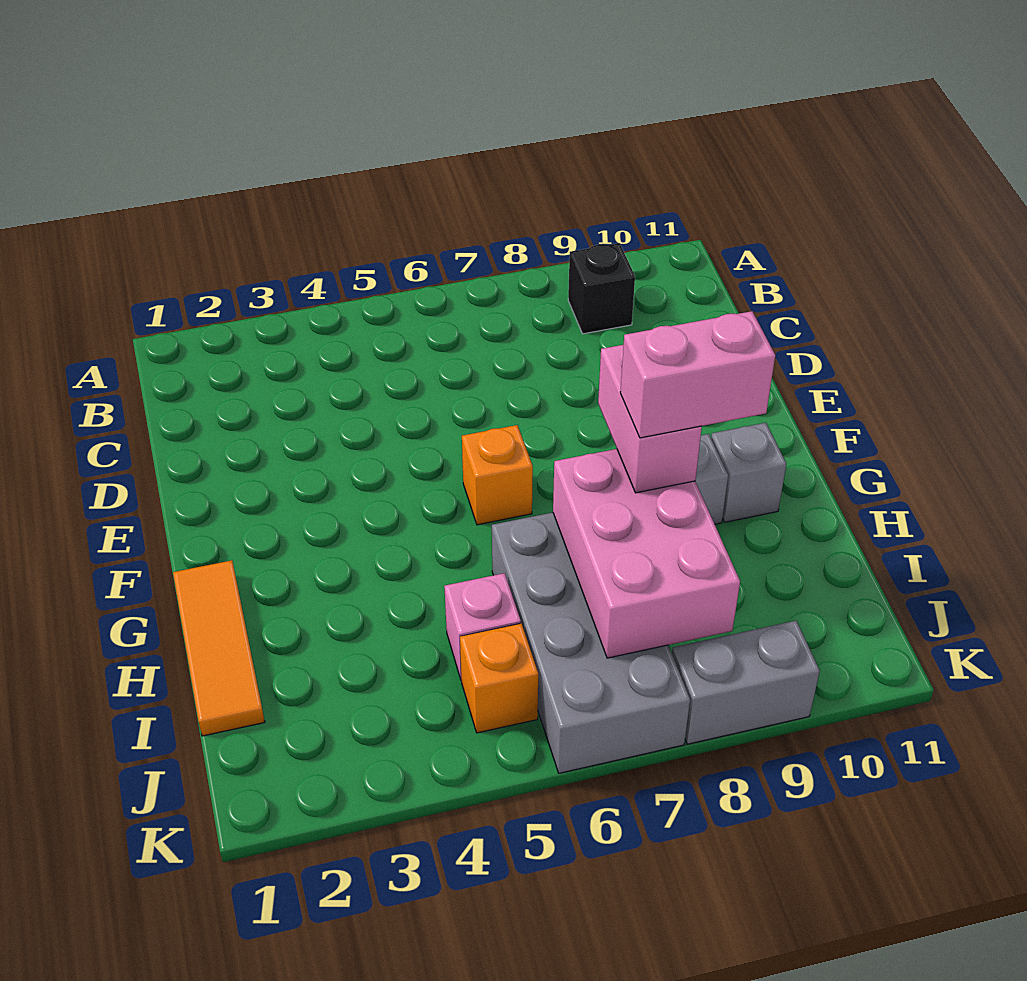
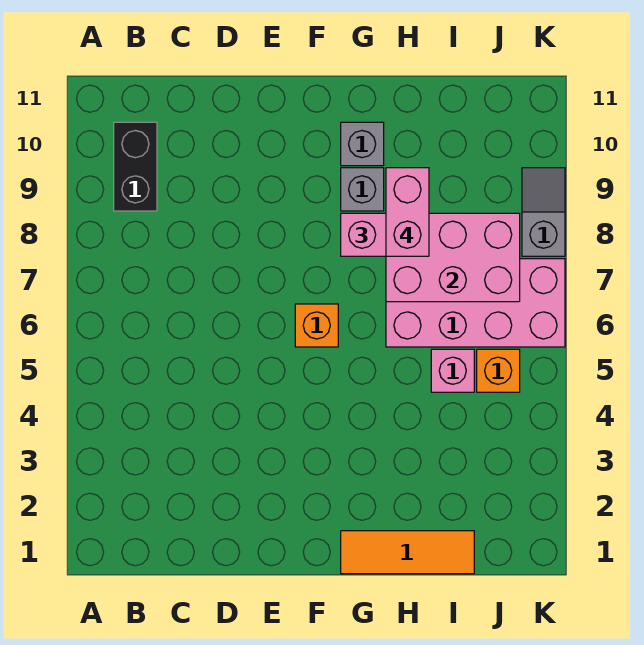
black brick B9 level 1 -> black brick B9:B10 level 1
grey brick H6:K7 level 1 -> pink brick H6:K7 level 1
grey brick K8:K9 level 1 -> grey slope K8:K9 level 1 top 8

